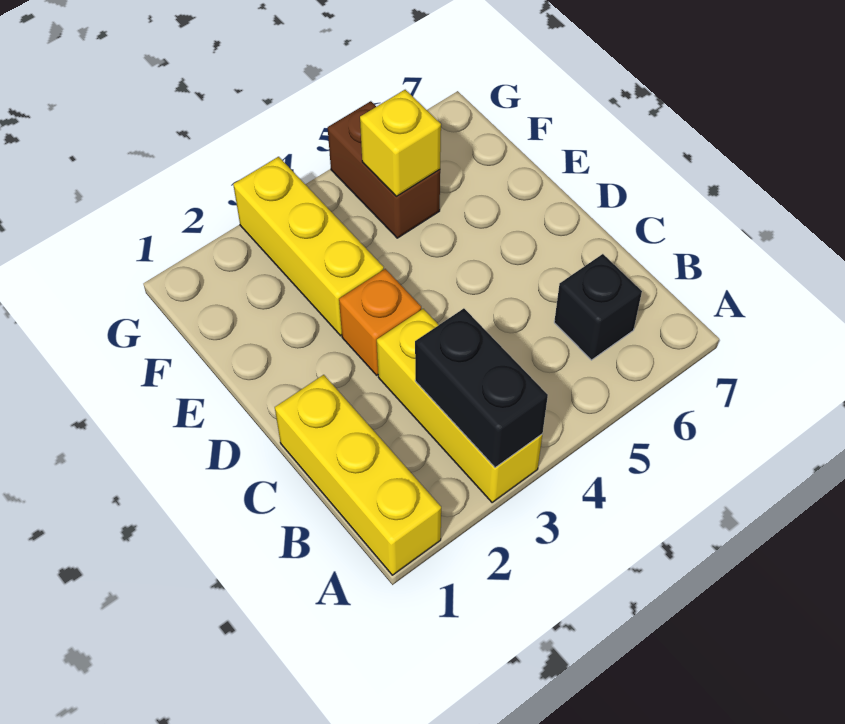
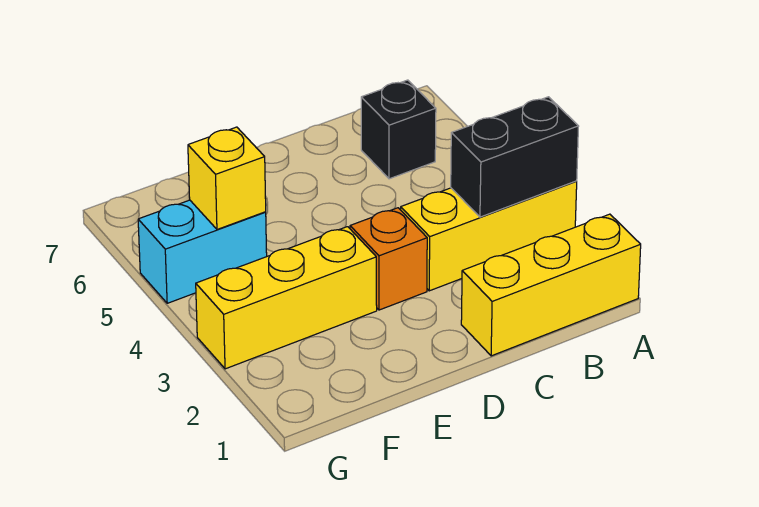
brown brick F5:G5 level 1 -> cyan brick F5:G5 level 1

